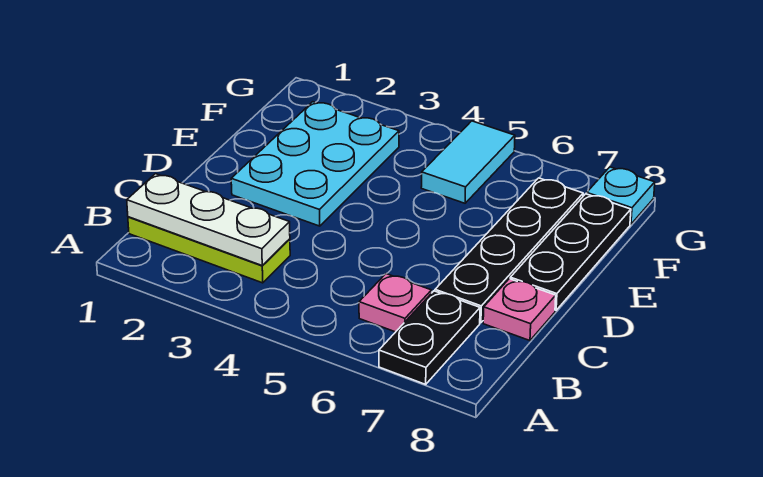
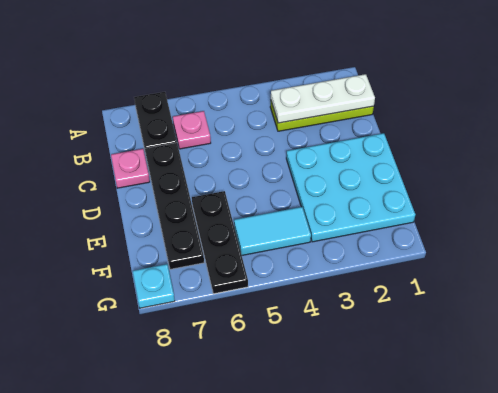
cyan plate D2:F3 level 1 -> cyan plate D1:F3 level 1
black plate D8:F8 level 1 -> black plate E6:G6 level 1
cyan tile F5:G5 level 1 -> cyan tile F4:F5 level 1

